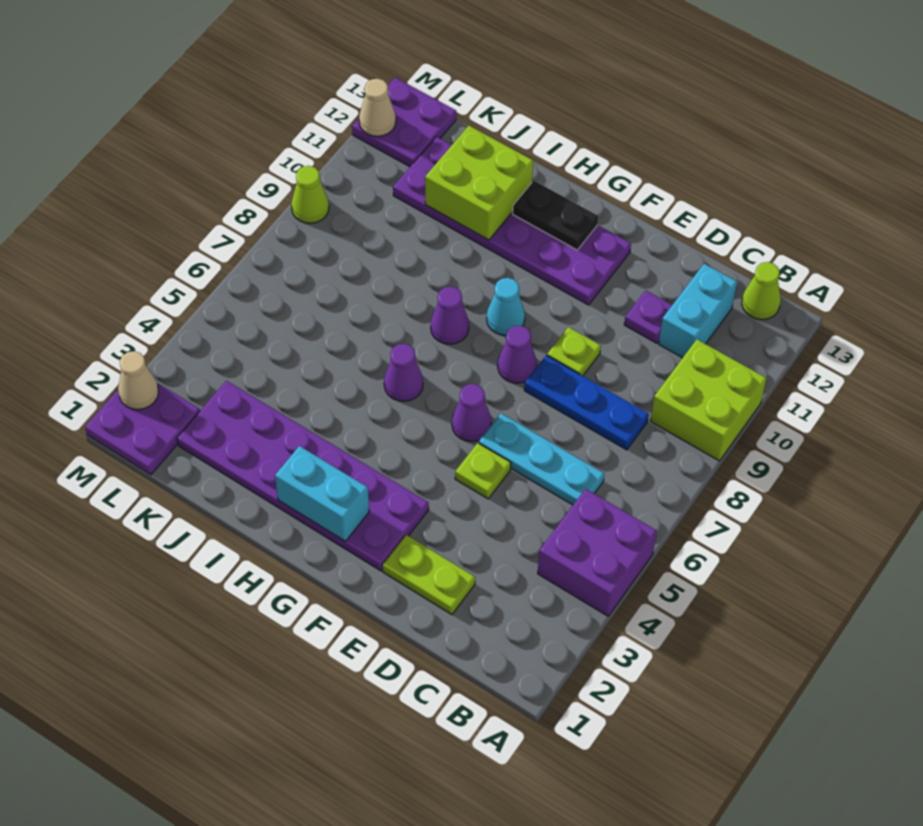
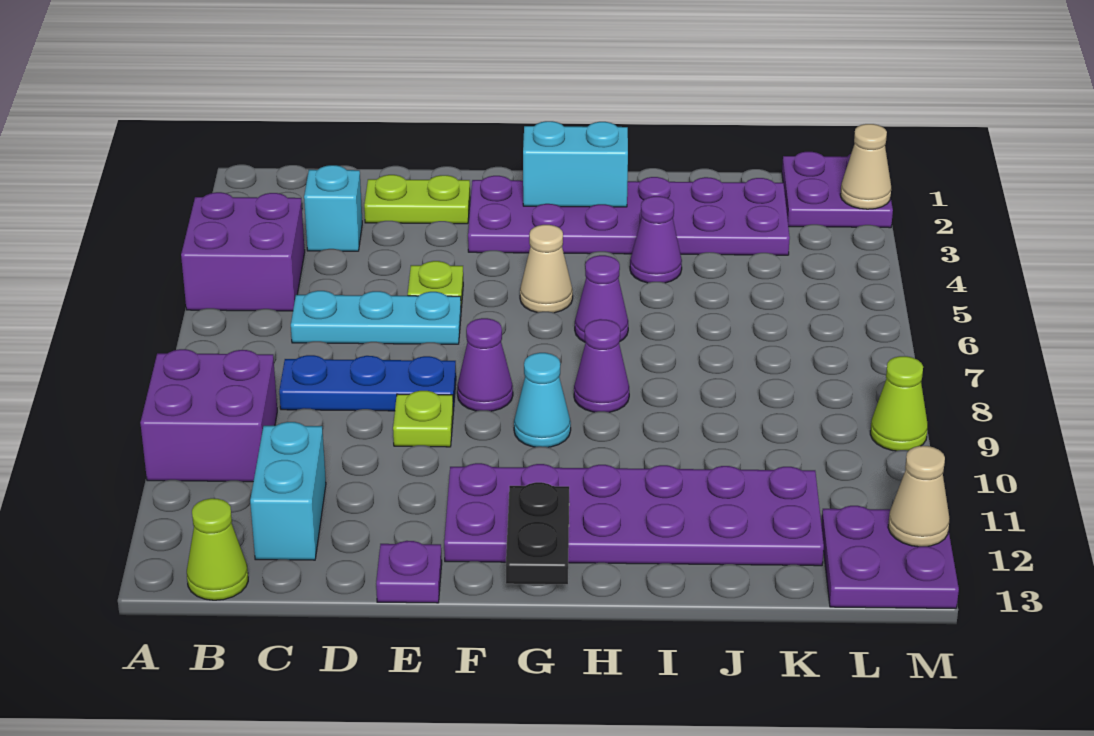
lime brick A9:B10 level 1 -> purple brick A9:B10 level 1
none -> cyan brick C3 level 1
purple plate D11 level 1 -> purple plate E13 level 1
purple cone F6 level 1 -> purple cone I4 level 1
none -> tan cone G5 level 1
black plate G12:H12 level 2 -> black plate G12:G13 level 2
lime brick I11:J12 level 2 -> none

